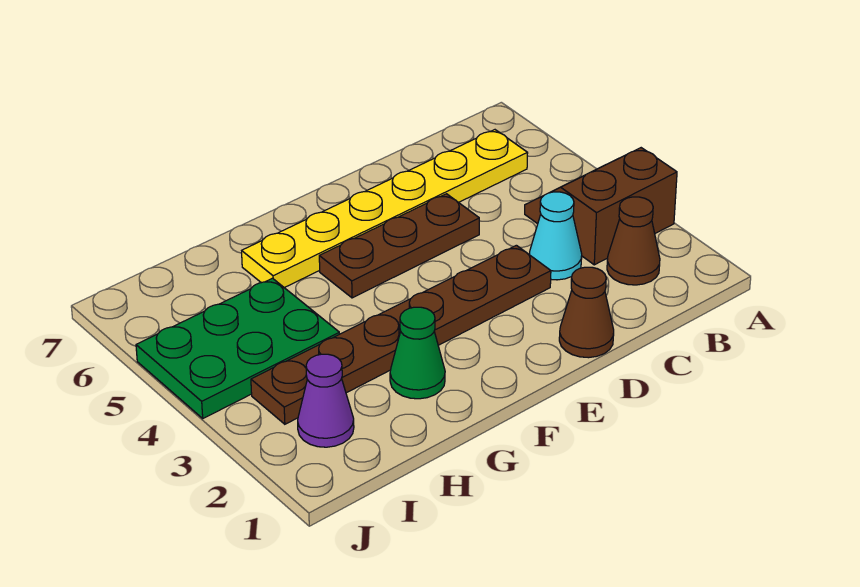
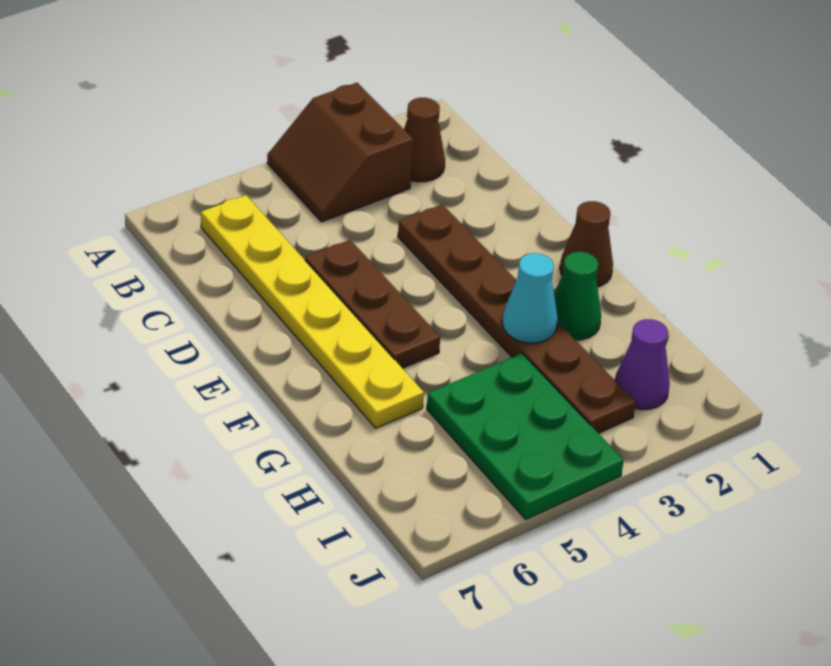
cyan cone C3 level 1 -> cyan cone G3 level 2
brown cone D1 level 1 -> brown cone F1 level 1

